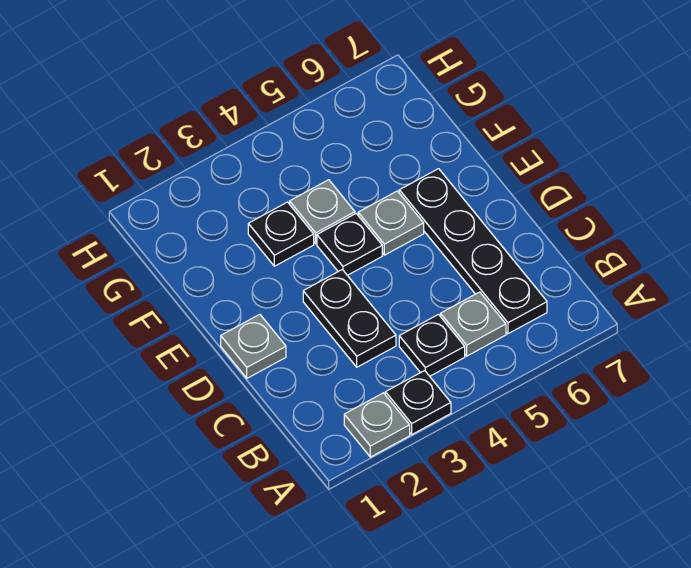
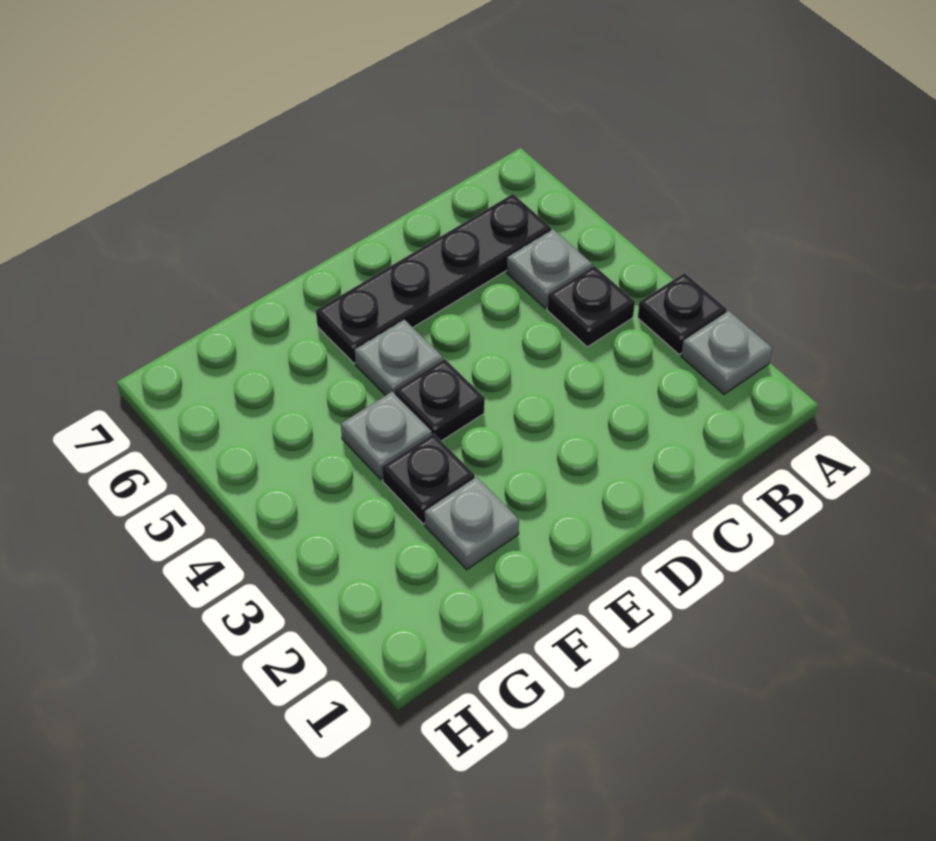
black plate C3:D3 level 1 -> none
grey plate D1 level 1 -> grey plate F2 level 1

